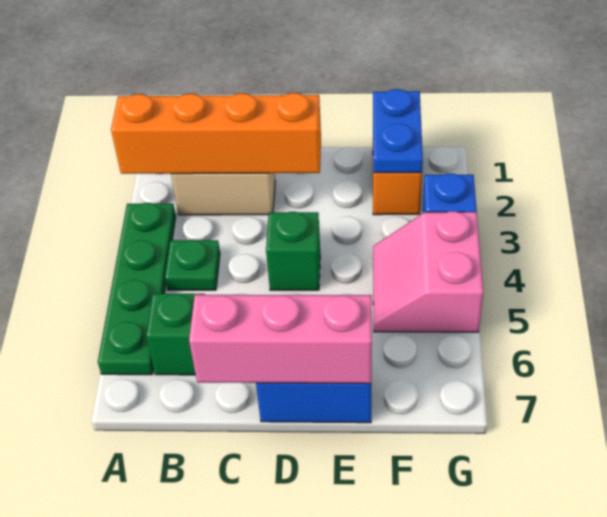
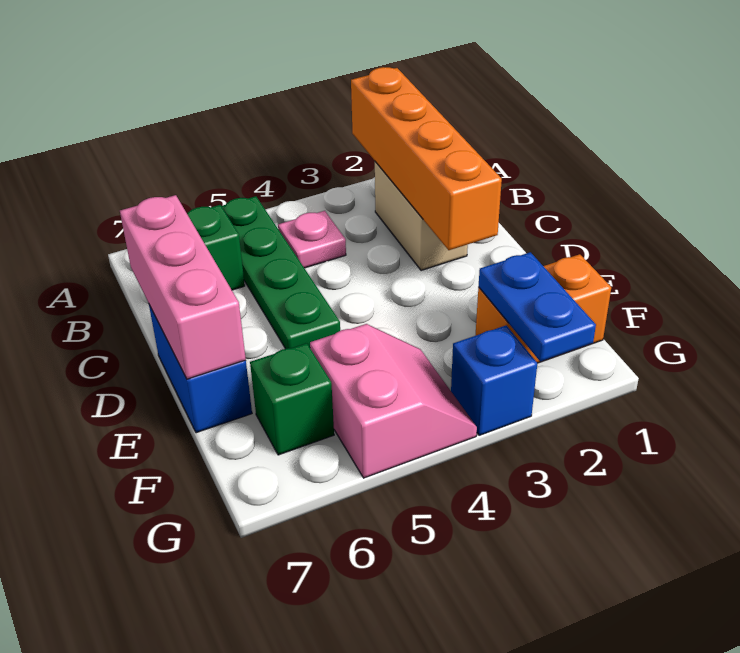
green plate A3:A6 level 1 -> green plate A5:D5 level 1
green plate B4 level 1 -> pink plate B4 level 1
green brick D4 level 1 -> green brick F6 level 1
blue plate F1:F2 level 2 -> blue plate F2:G2 level 2
pink slope F4:G5 level 1 top G -> pink slope F4:G5 level 1 top 5

